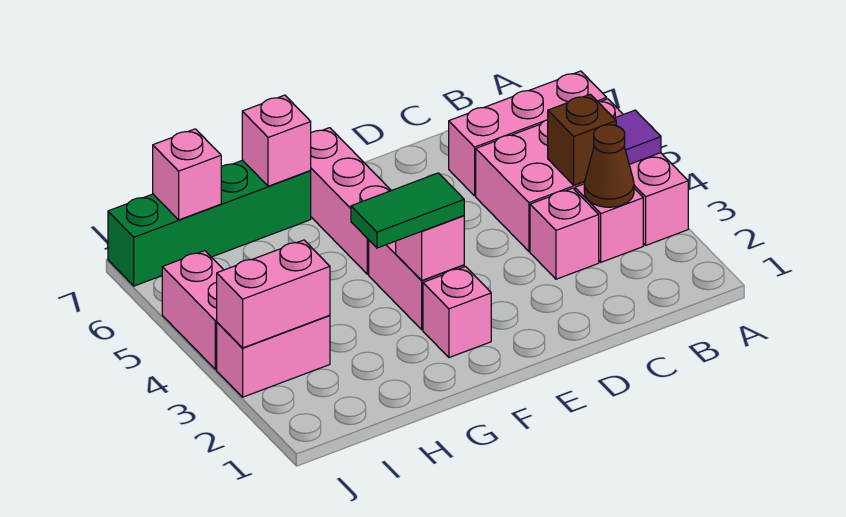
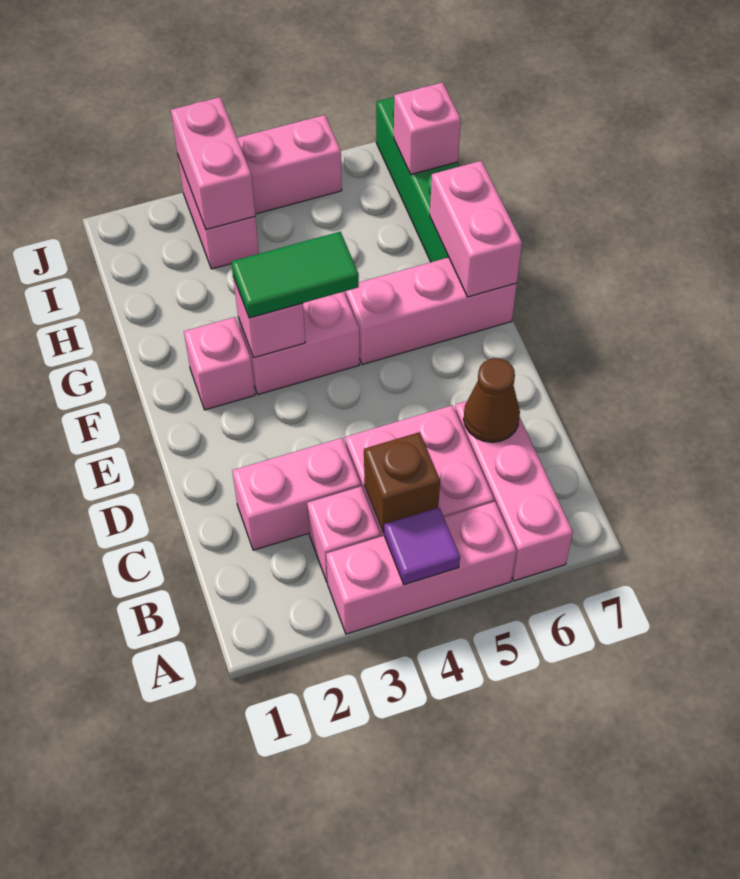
brown cone B3 level 2 -> brown cone C6 level 2
pink brick C3 level 1 -> pink brick C2:C3 level 1
green tile F3:G3 level 3 -> green tile F3:F4 level 3
pink brick G7 level 2 -> pink brick F7:G7 level 2

